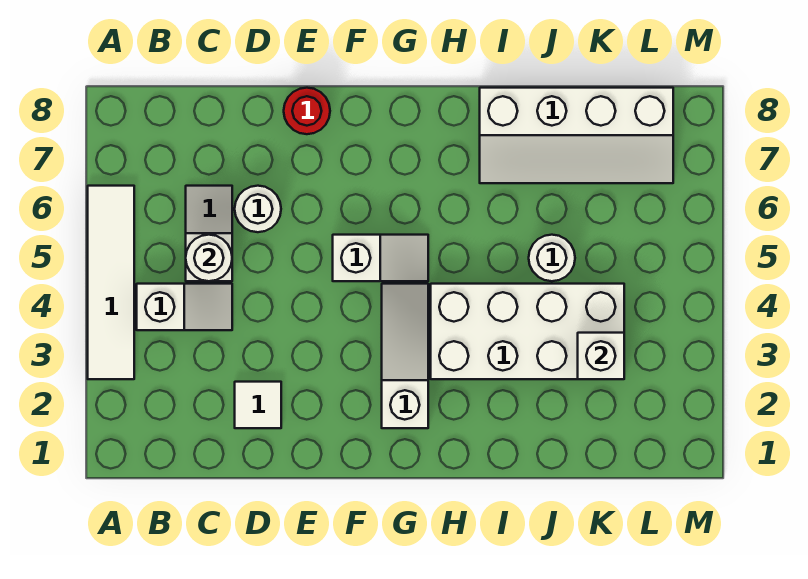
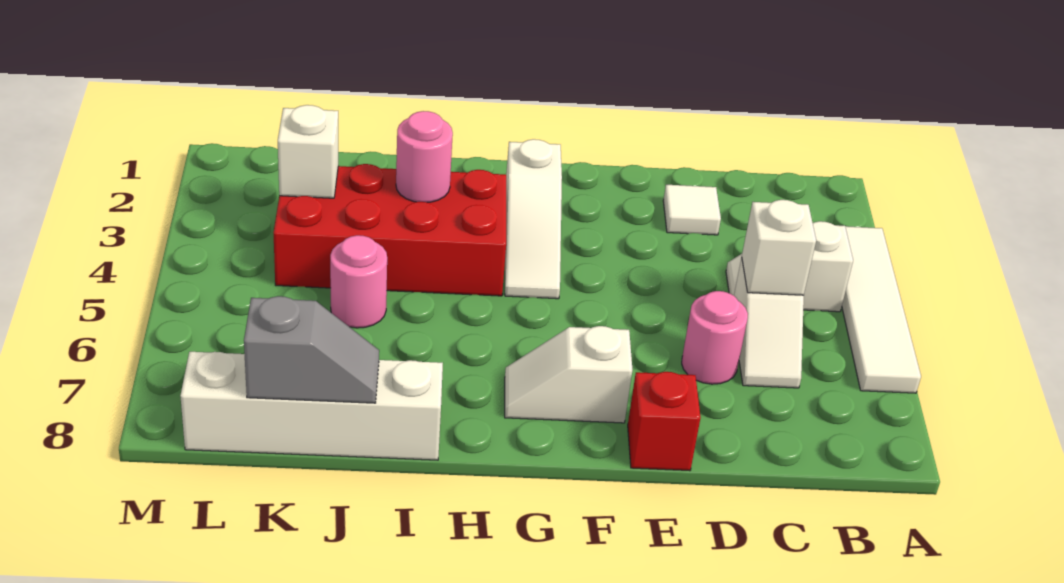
white round brick C5 level 2 -> white brick C5 level 2
white round brick D6 level 1 -> pink round brick D6 level 1
red round brick E8 level 1 -> red brick E8 level 1
white slope F5:G5 level 1 top F -> white slope F7:G7 level 1 top F
white brick H3:K4 level 1 -> red brick H3:K4 level 1
none -> pink round brick I3 level 2
white round brick J5 level 1 -> pink round brick J5 level 1
none -> grey slope J8:K8 level 2 top K

